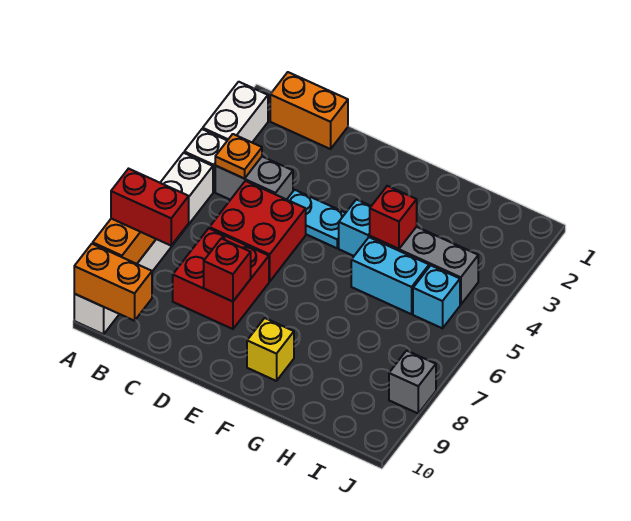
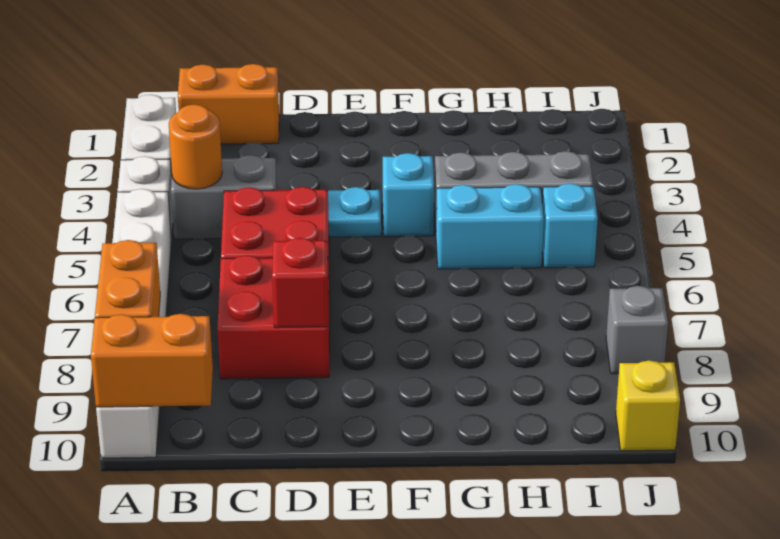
red brick A8:B8 level 3 -> none
orange plate B4 level 2 -> orange round brick B4 level 2
yellow brick F9 level 1 -> yellow brick J10 level 1
red brick G4 level 2 -> none

